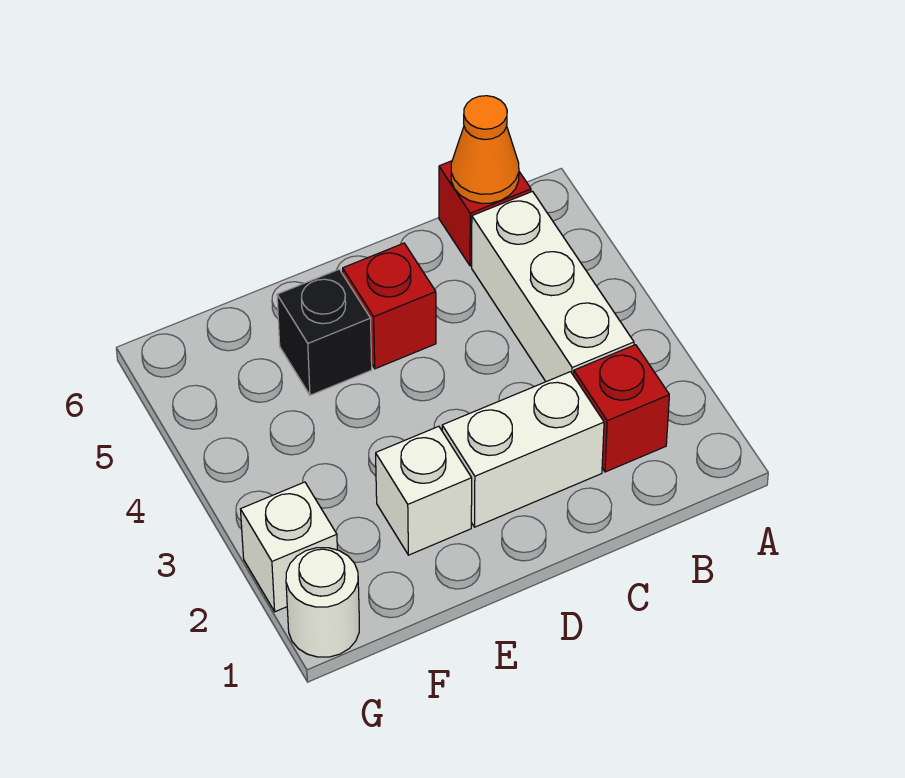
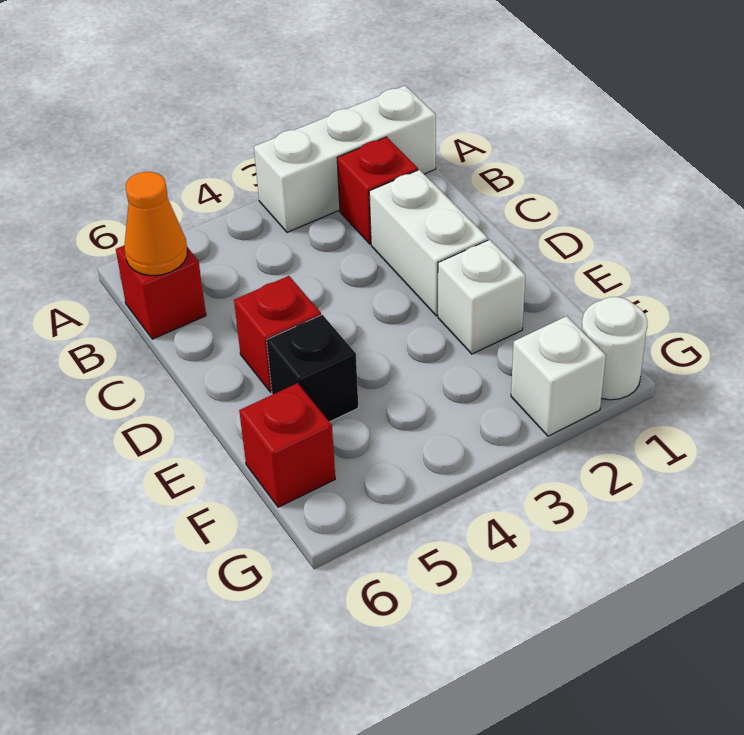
white brick B3:B5 level 1 -> white brick A1:A3 level 1
none -> red brick F6 level 1

